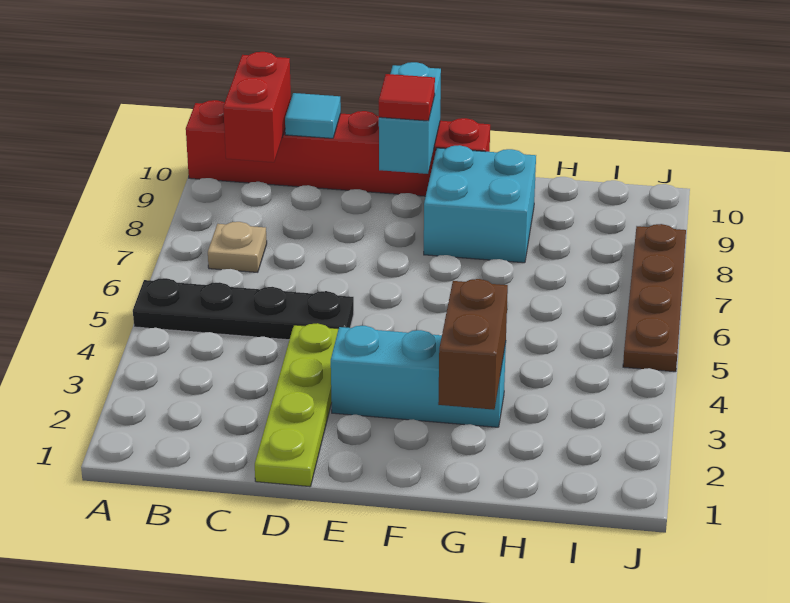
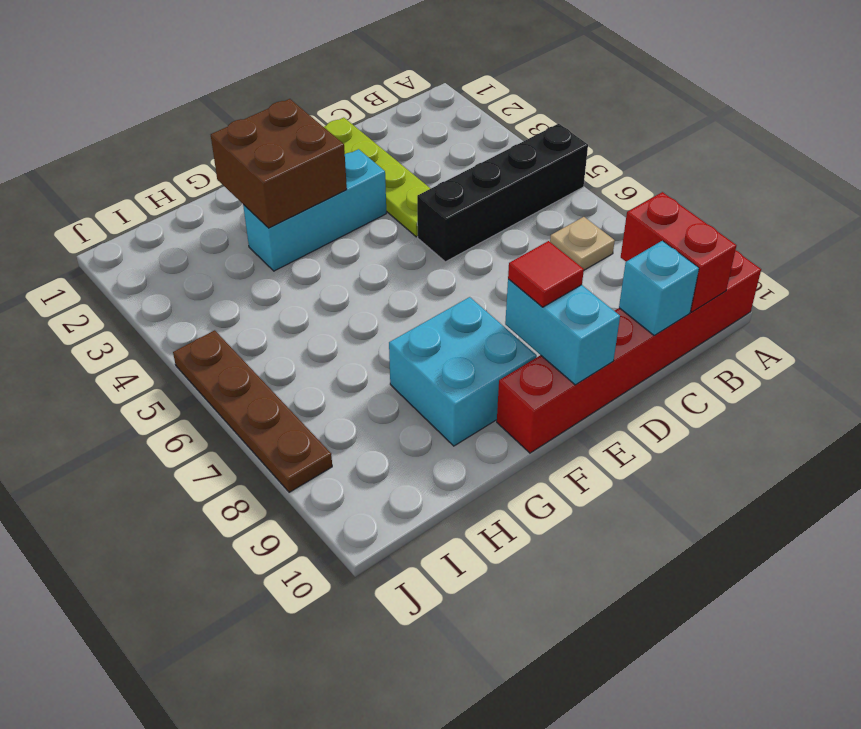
black plate A5:D5 level 1 -> black brick A5:D5 level 1
cyan tile C10 level 2 -> cyan brick C10 level 2
brown brick G2:G3 level 2 -> brown brick F2:G3 level 2

